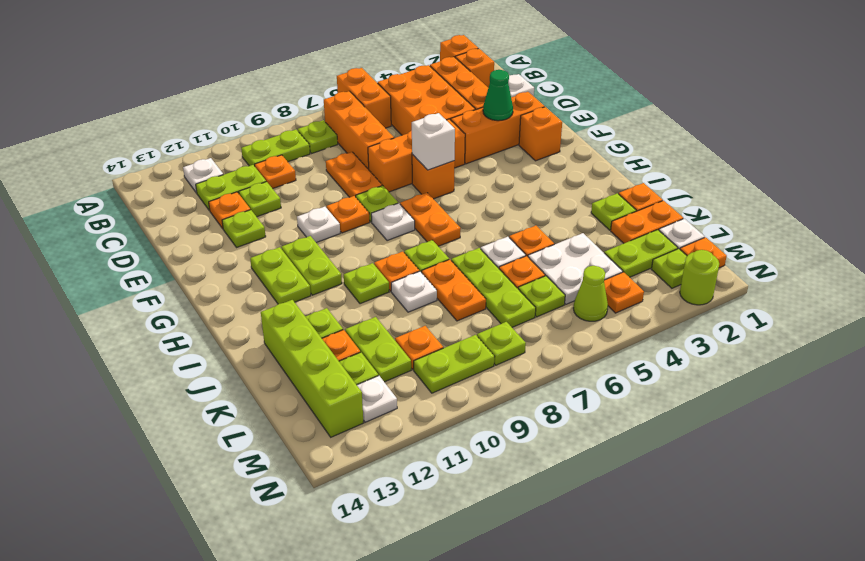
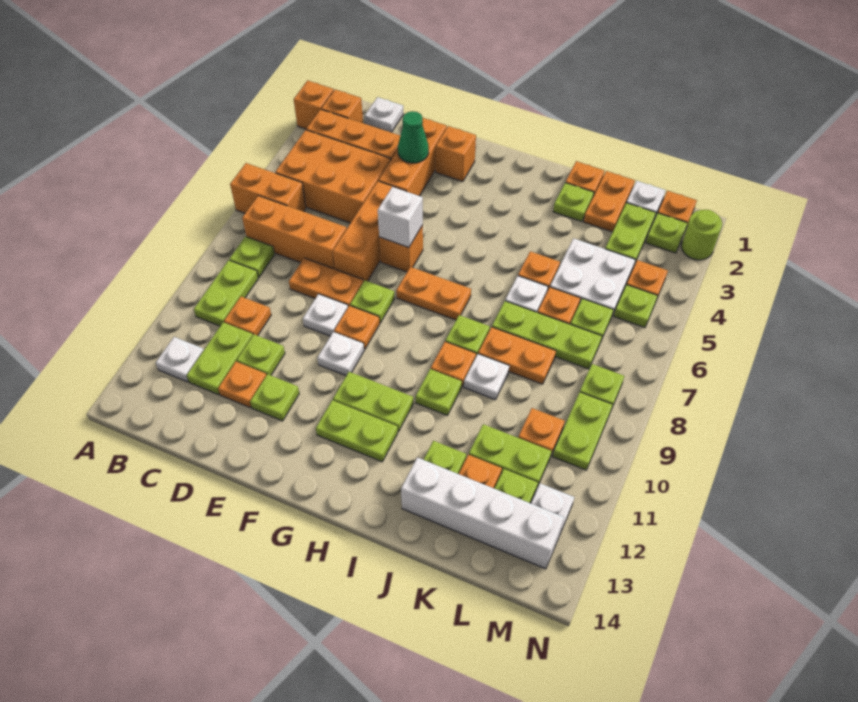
white plate G8 level 1 -> white plate E9 level 1
lime brick J13:M13 level 1 -> white brick J13:M13 level 1
lime cone M5 level 1 -> lime plate M5 level 1

